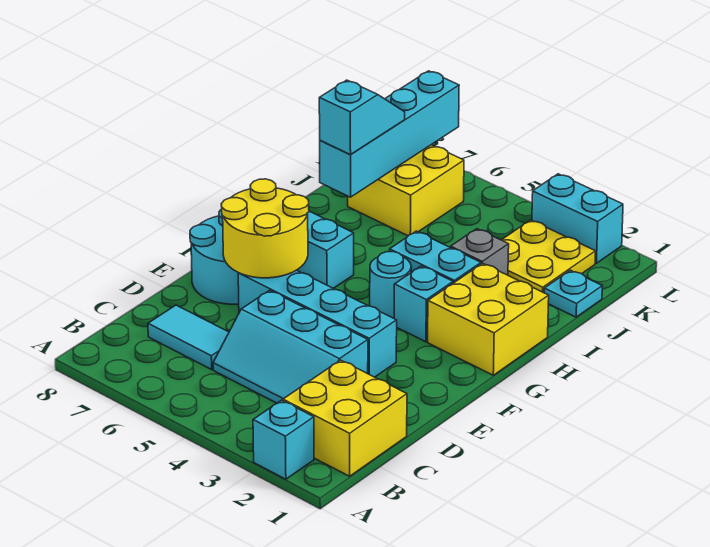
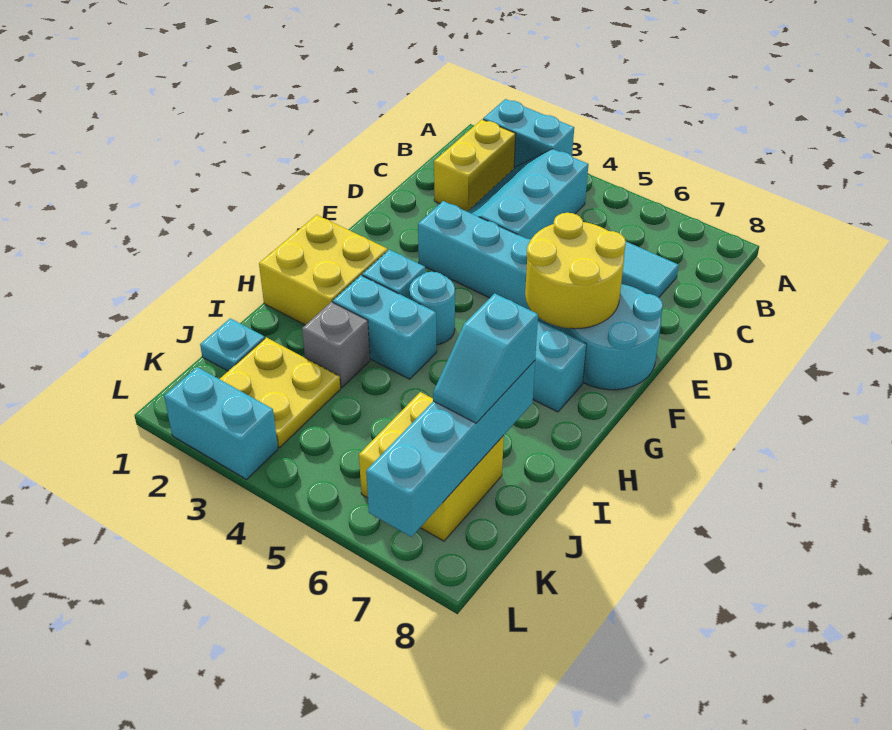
cyan brick A2 level 1 -> cyan brick A2:A3 level 1
yellow brick B1:C2 level 1 -> yellow brick B2:C2 level 1
cyan slope C3:D5 level 1 top D -> cyan slope B3:D4 level 1 top 4

